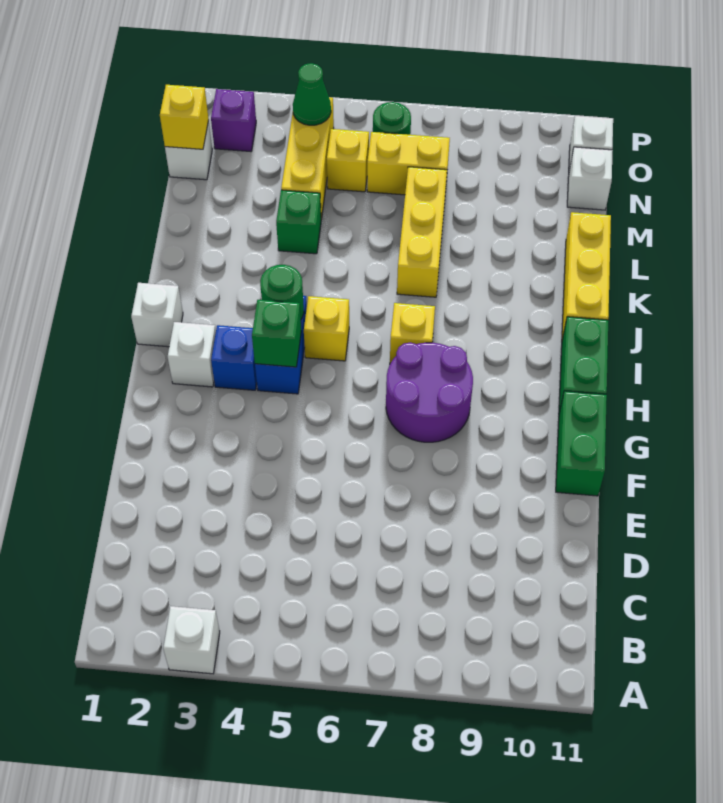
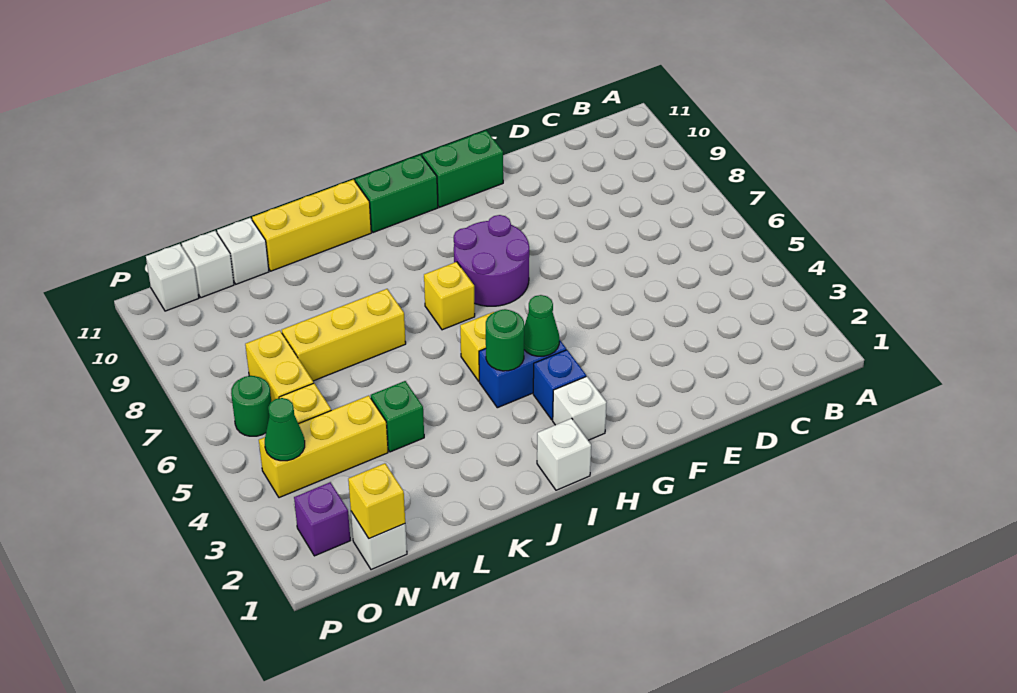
white brick A3 level 1 -> white brick M11 level 1
green brick H4 level 2 -> green cone H4 level 2

